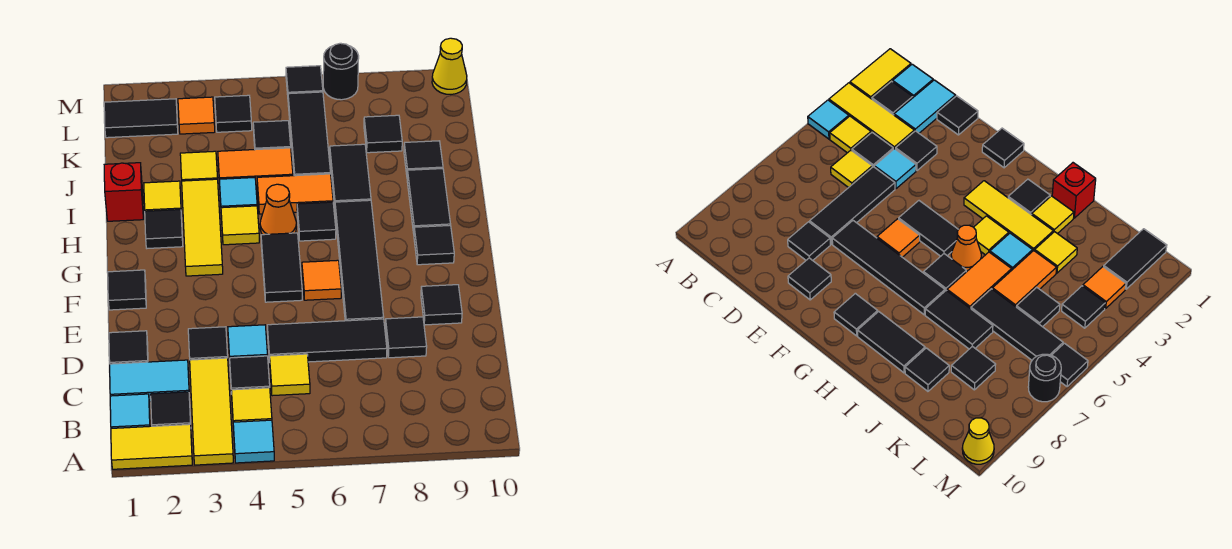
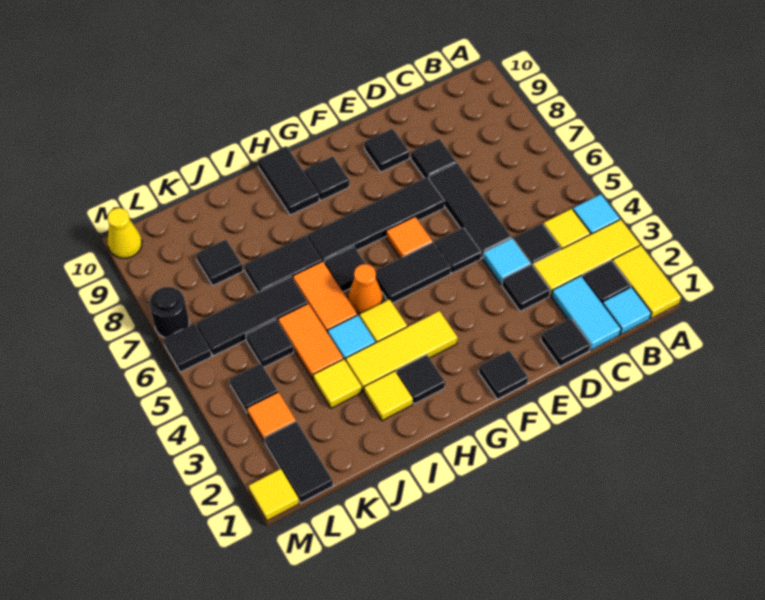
yellow tile C5 level 1 -> yellow tile M1 level 1
black tile H9:I9 level 1 -> black tile H9:H10 level 1
red brick I1 level 1 -> none
black tile J9 level 1 -> black tile E5 level 1

